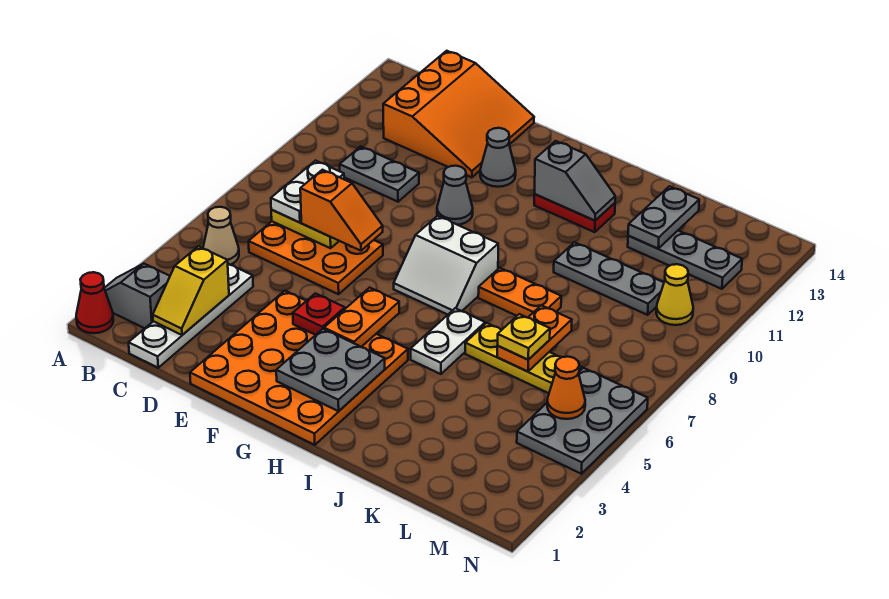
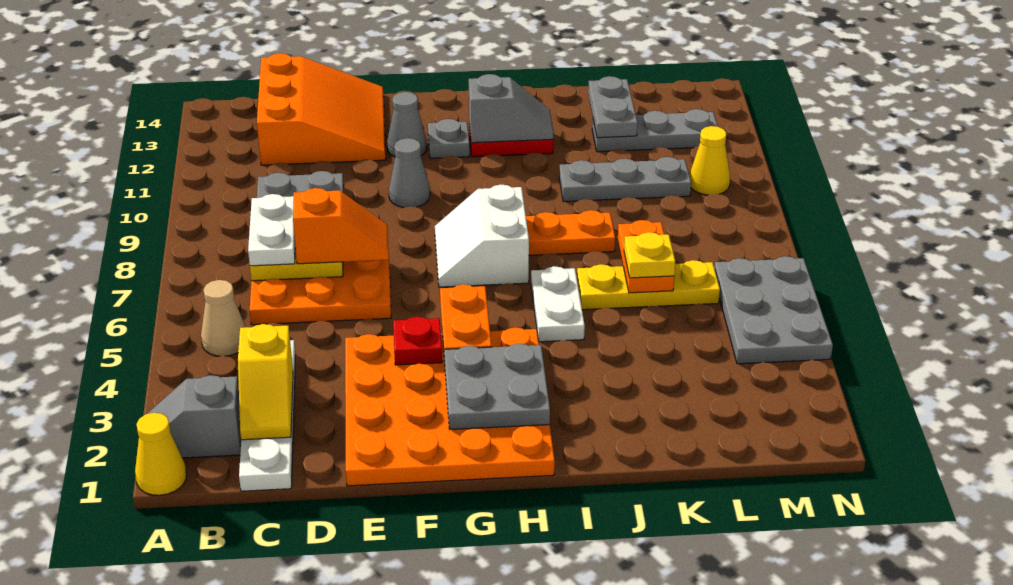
red cone A1 level 1 -> yellow cone A1 level 1
white slope G7:H8 level 1 top 8 -> white slope G7:H8 level 1 top H
none -> grey plate G12 level 1
orange cone M5 level 2 -> none

